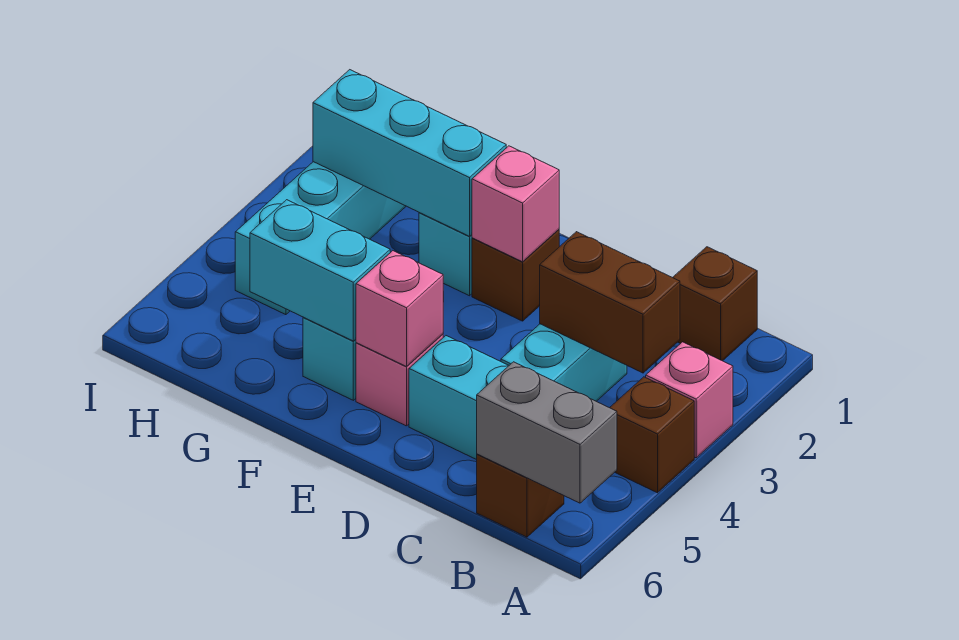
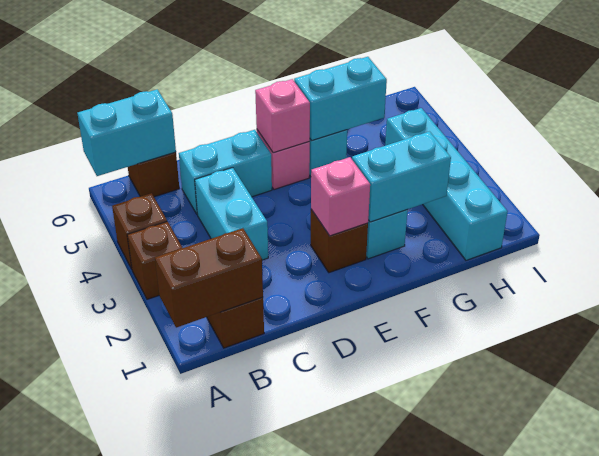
pink brick A3 level 1 -> brown brick A3 level 1
grey brick A6:B6 level 2 -> cyan brick A6:B6 level 2
brown brick B3:C3 level 2 -> brown brick A1:B1 level 2
cyan brick F2:H2 level 2 -> cyan brick F2:G2 level 2

